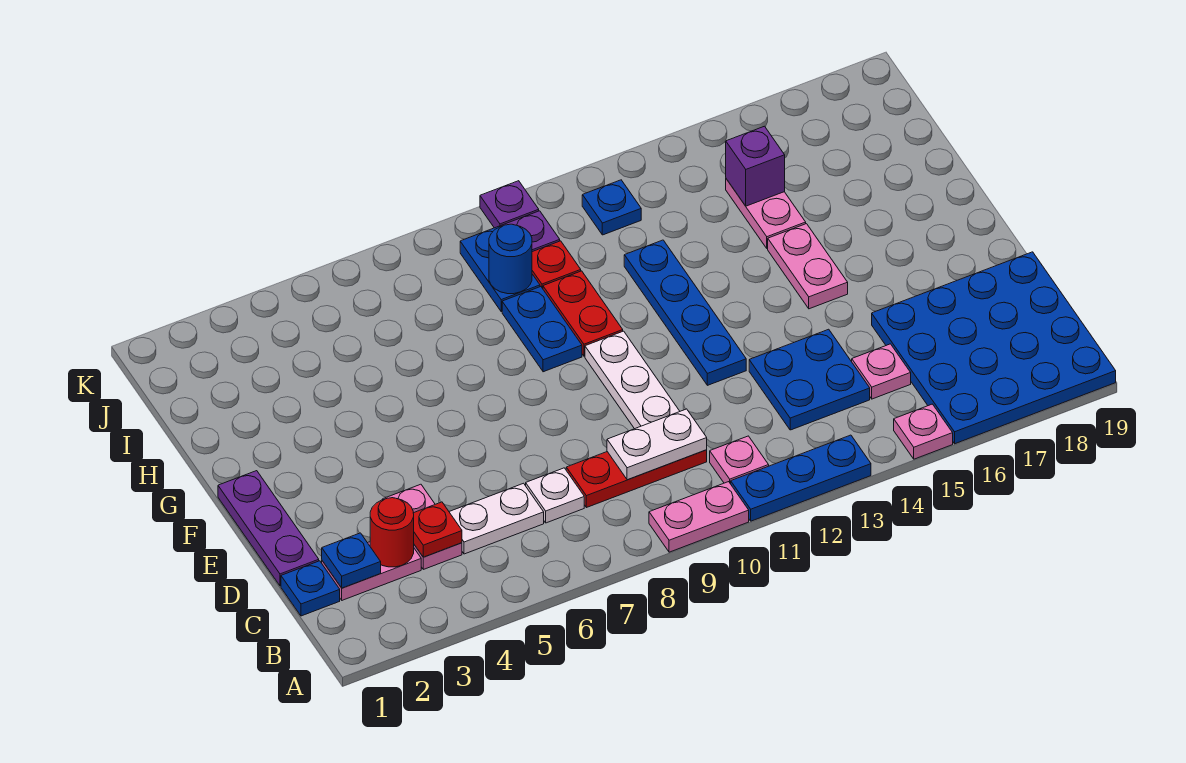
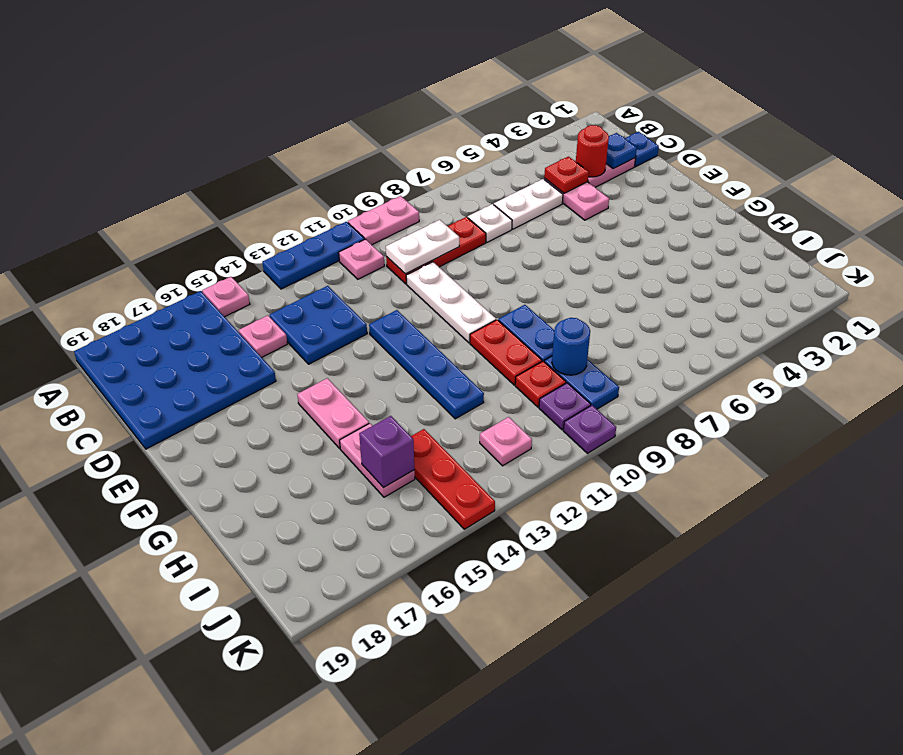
purple plate D1:F1 level 1 -> none
none -> red plate I14:K14 level 1
blue plate J12 level 1 -> pink plate J12 level 1

